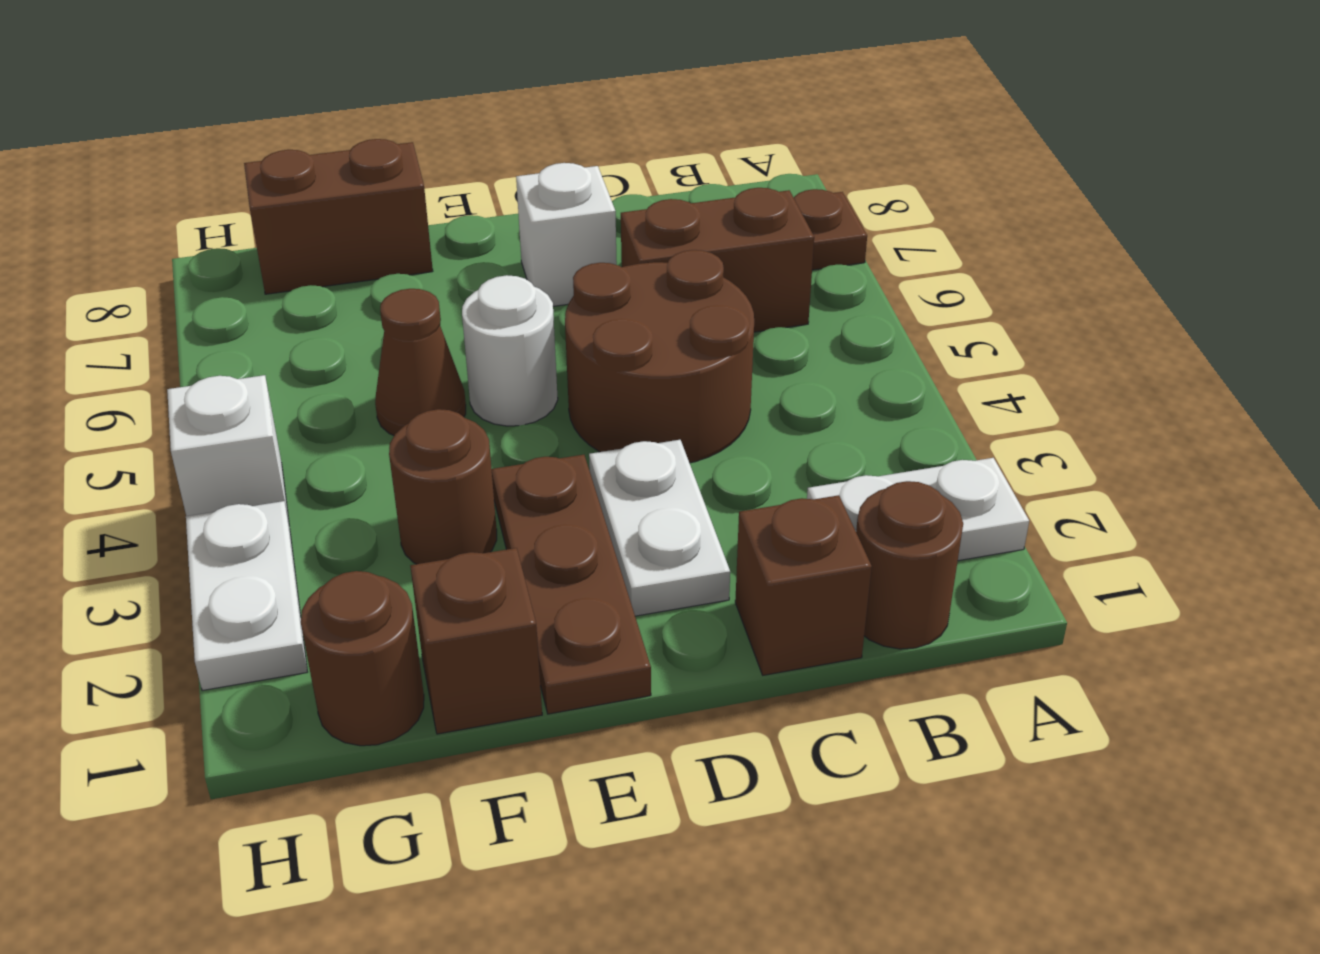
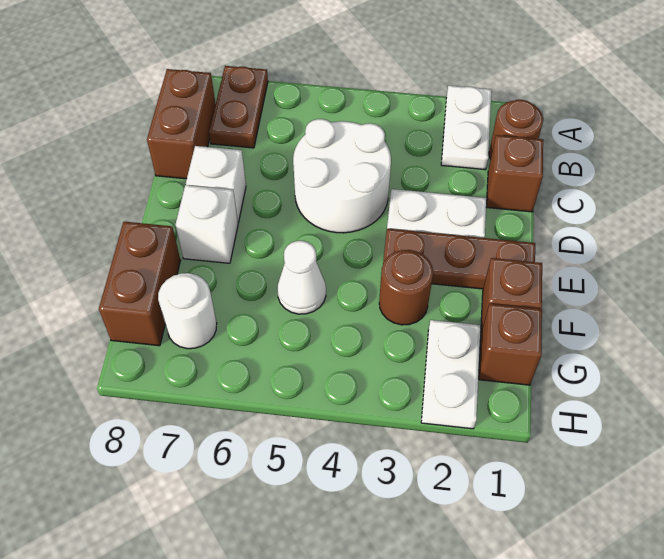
brown brick B6:C6 level 1 -> brown brick B8:C8 level 1
brown round brick C4:D5 level 1 -> white round brick C4:D5 level 1
white round brick E5 level 1 -> white round brick G7 level 1
brown cone F5 level 1 -> white cone F5 level 1
brown round brick G1 level 1 -> brown brick G1 level 1
white plate H2:H3 level 1 -> white plate G2:H2 level 1
white brick H4 level 1 -> white brick E7 level 1

